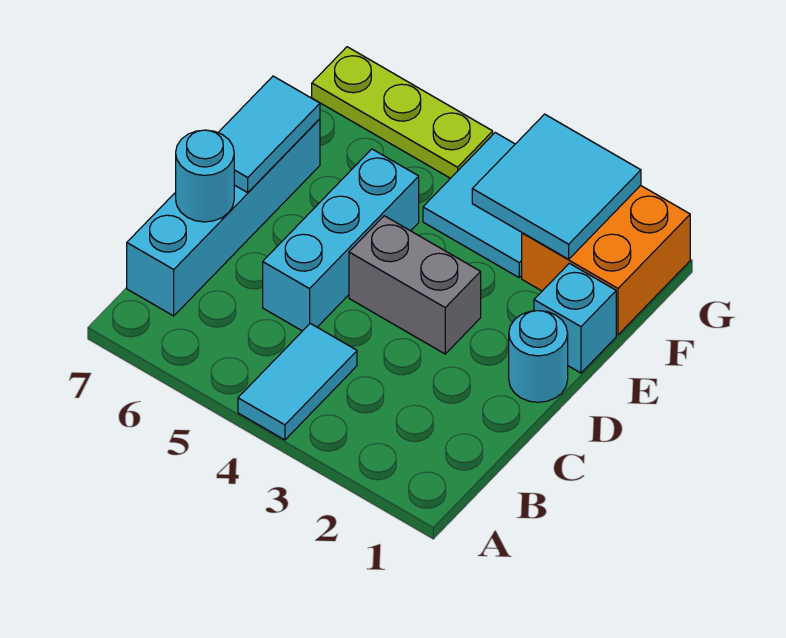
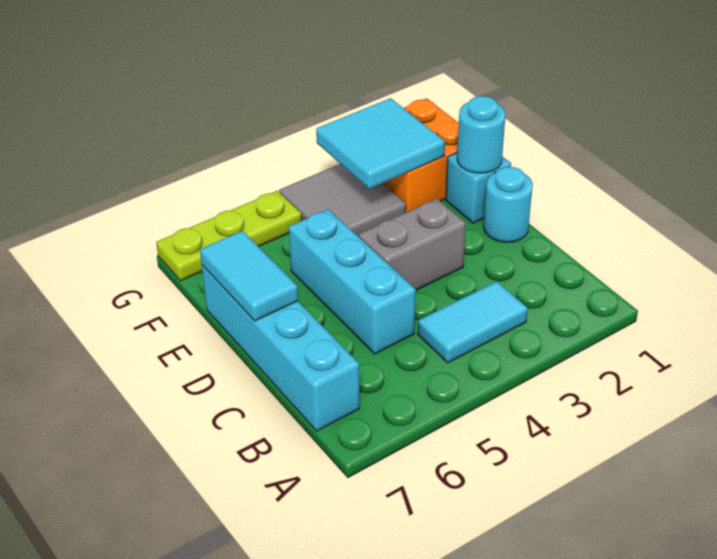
cyan tile A4:B4 level 1 -> cyan tile B3:B4 level 1
cyan round brick C7 level 2 -> cyan round brick E1 level 2
cyan tile F3:G4 level 1 -> grey tile F3:G4 level 1

